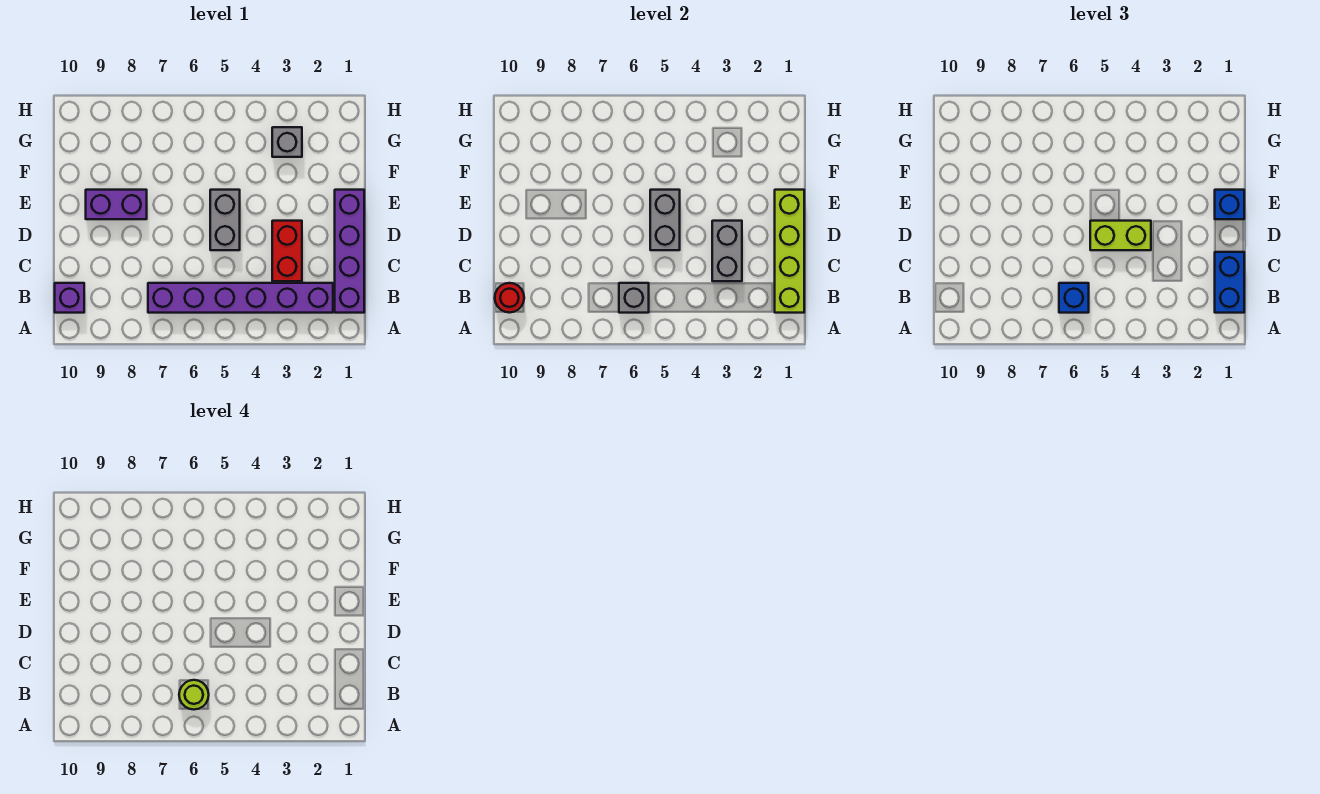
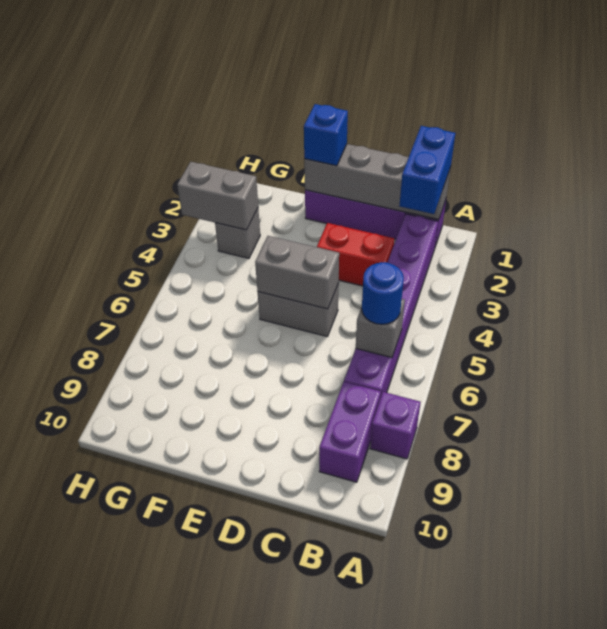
lime brick B1:E1 level 2 -> grey brick B1:E1 level 2
blue brick B1:C1 level 3 -> blue brick B1:B2 level 3
blue brick B6 level 3 -> blue round brick B6 level 3
lime round brick B6 level 4 -> none
purple brick B10 level 1 -> purple brick A8 level 1
red round brick B10 level 2 -> none
grey brick C3:D3 level 2 -> grey brick G3:H3 level 2
lime brick D4:D5 level 3 -> none
purple brick E8:E9 level 1 -> purple brick B8:B9 level 1

